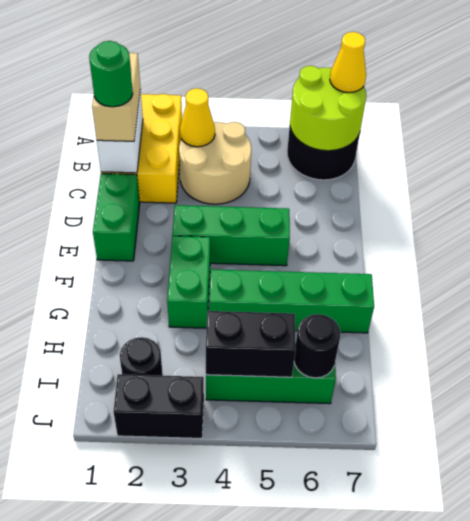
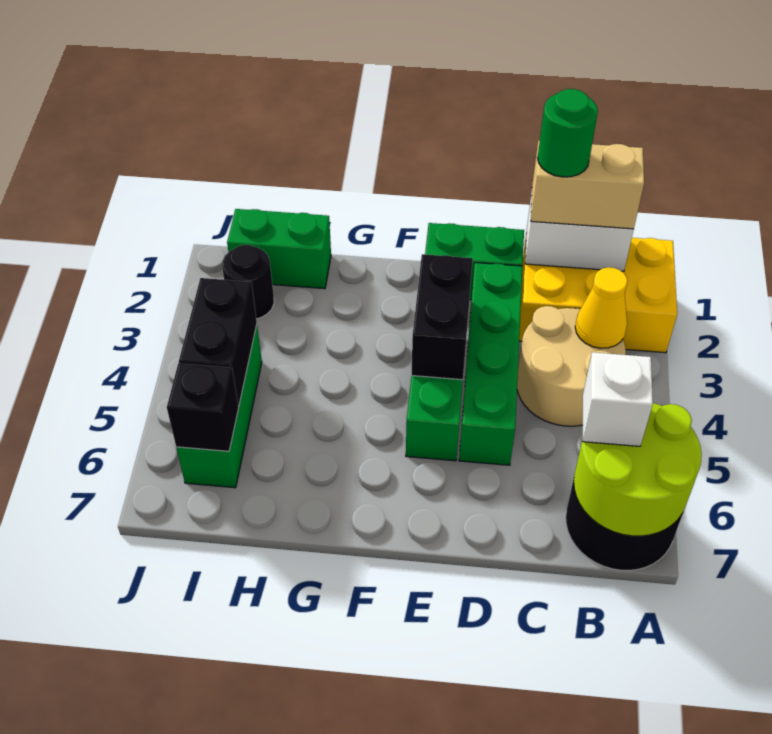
yellow cone A7 level 3 -> none
none -> white brick B6 level 3
green brick F3:G3 level 1 -> green brick H1:I1 level 1
green brick G4:G7 level 1 -> green brick D2:D5 level 1
black round brick I6 level 2 -> black brick I6 level 2
black brick J2:J3 level 1 -> black brick E3:E4 level 2

